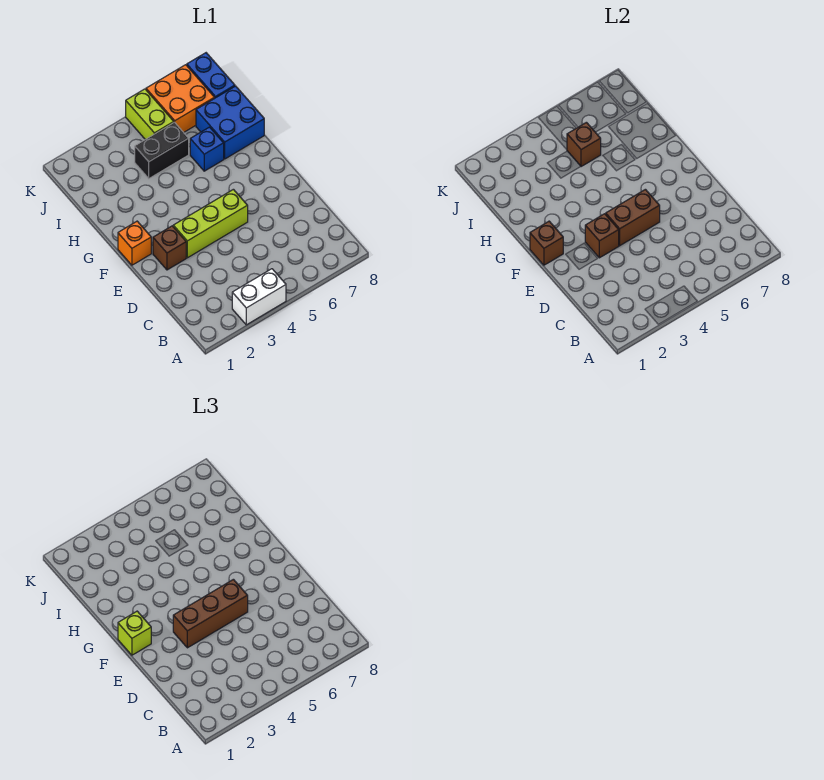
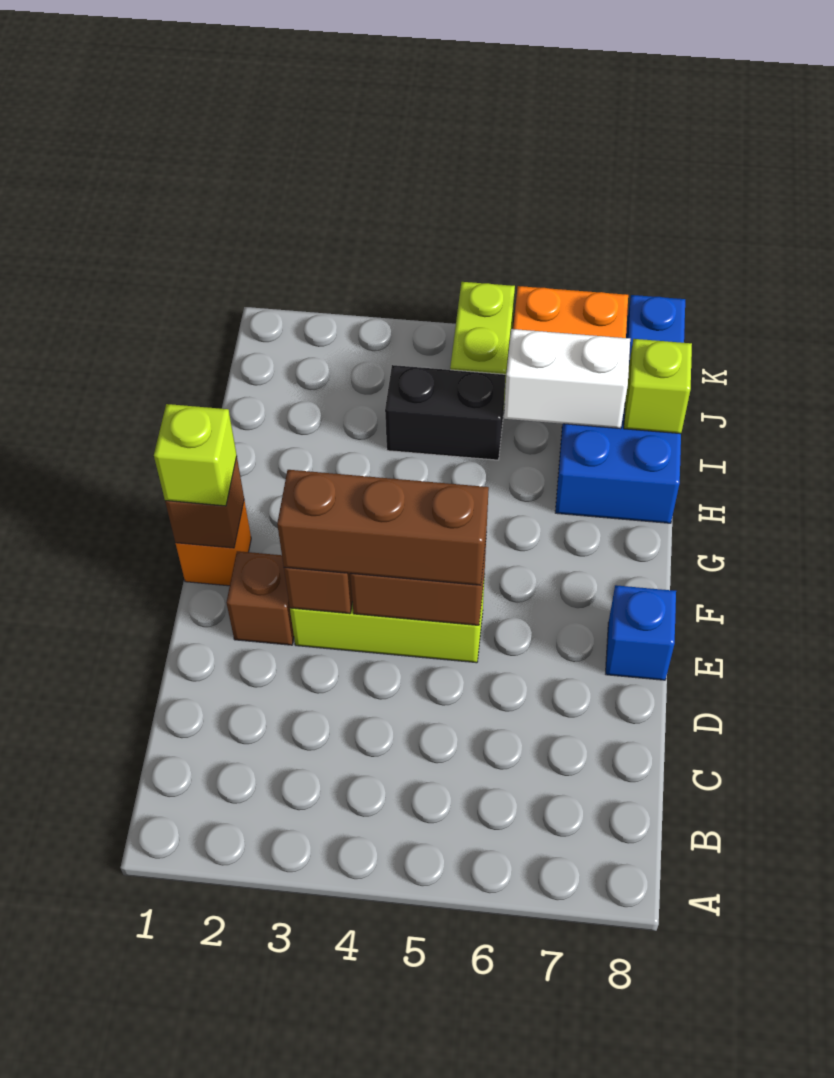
white brick A3:A4 level 1 -> white brick I6:I7 level 2
blue brick H6 level 1 -> blue brick E8 level 1
brown brick I5 level 2 -> none
none -> lime brick I8 level 2

